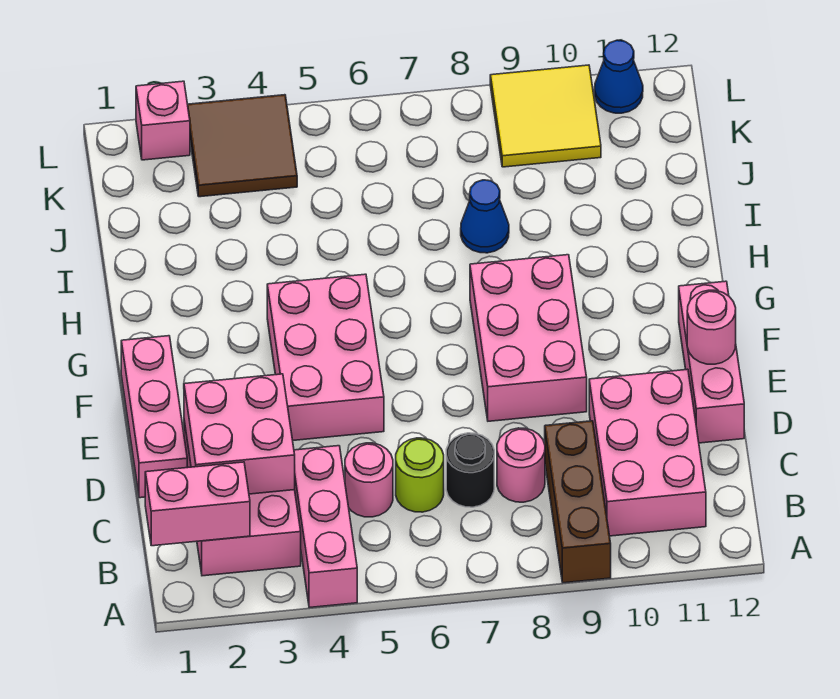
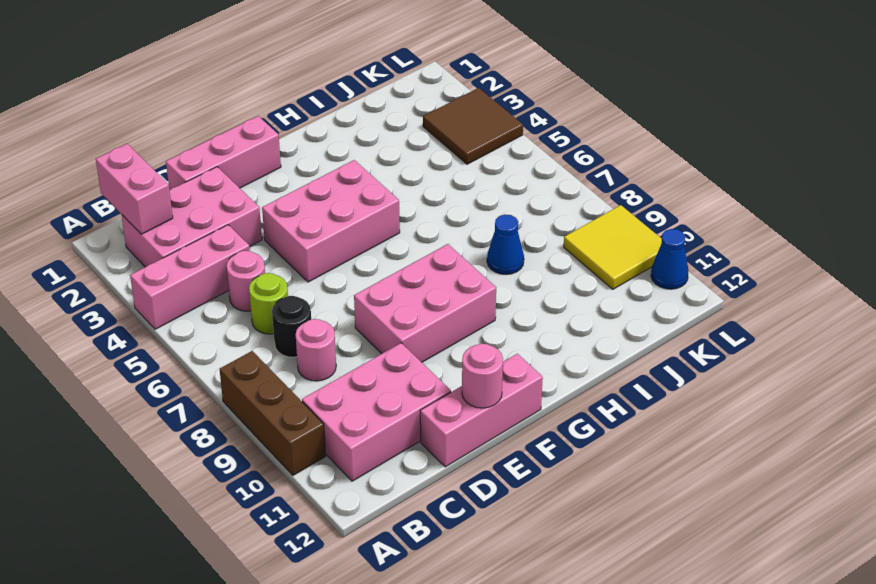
brown brick A9:C9 level 1 -> brown brick A8:A10 level 1
pink brick C2:D3 level 2 -> none
pink brick L2 level 1 -> none

